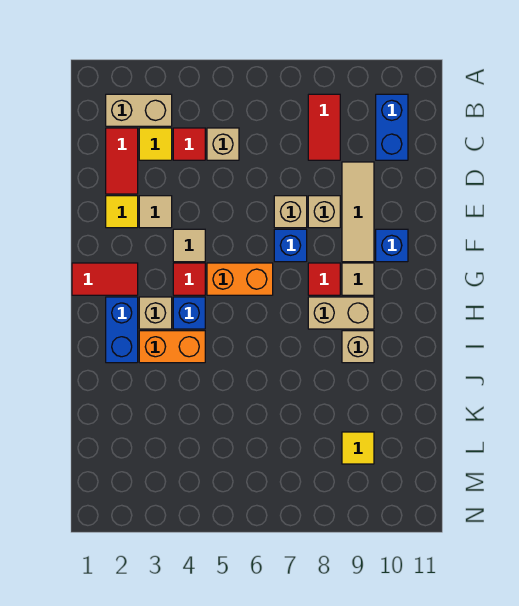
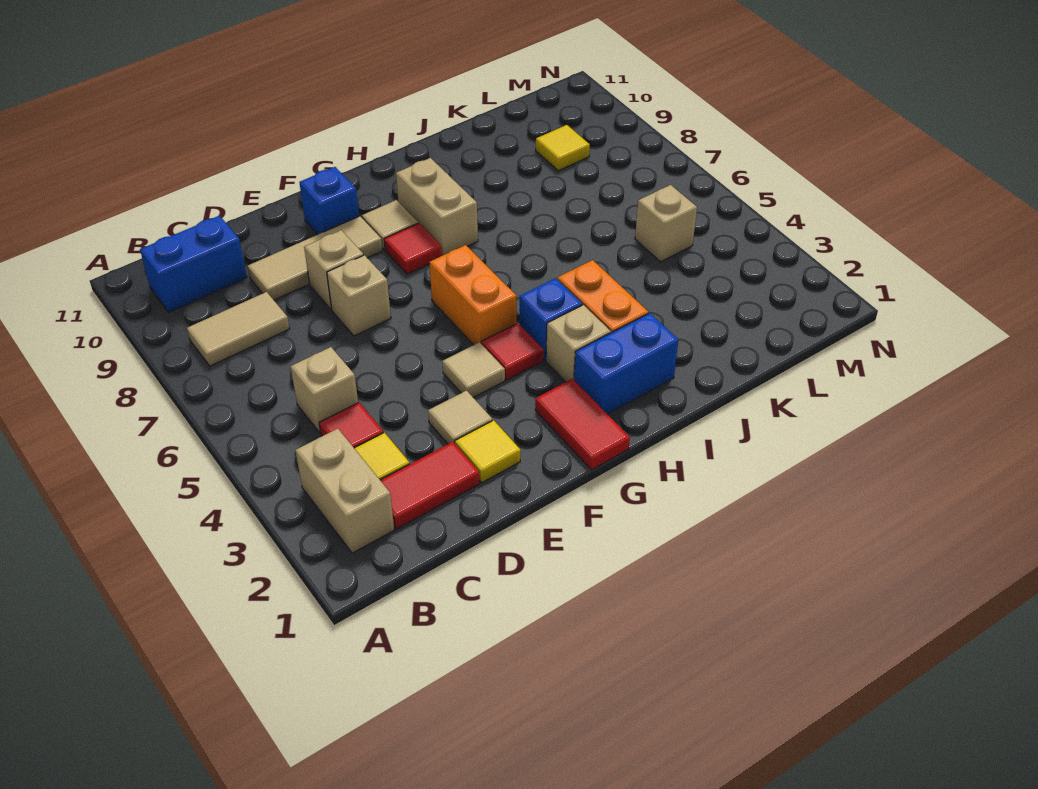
red tile B8:C8 level 1 -> tan tile B8:C8 level 1
blue brick F7 level 1 -> none
tan brick I9 level 1 -> tan brick L5 level 1

